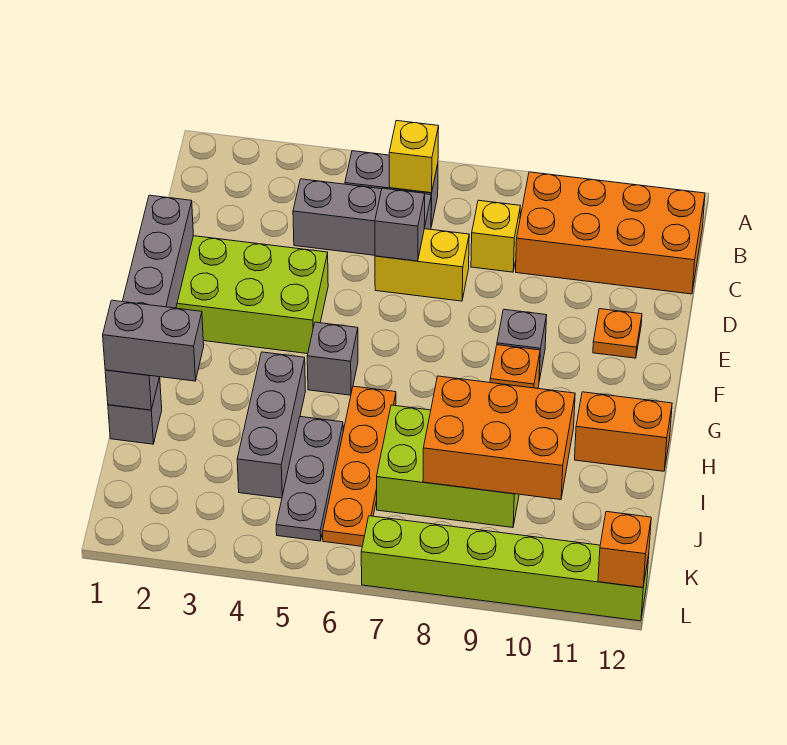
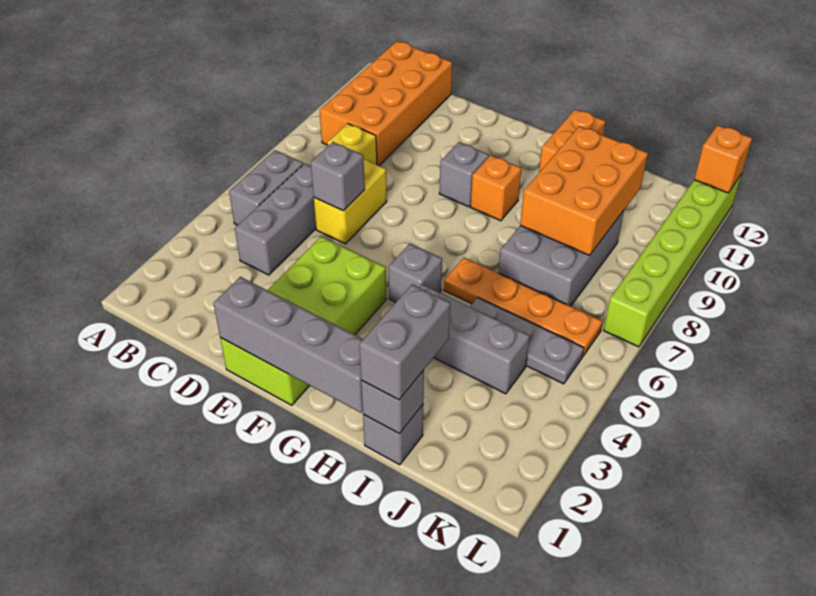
yellow brick B6 level 2 -> none
orange plate E11 level 1 -> none
lime brick I7:J9 level 1 -> grey brick I7:J9 level 1

